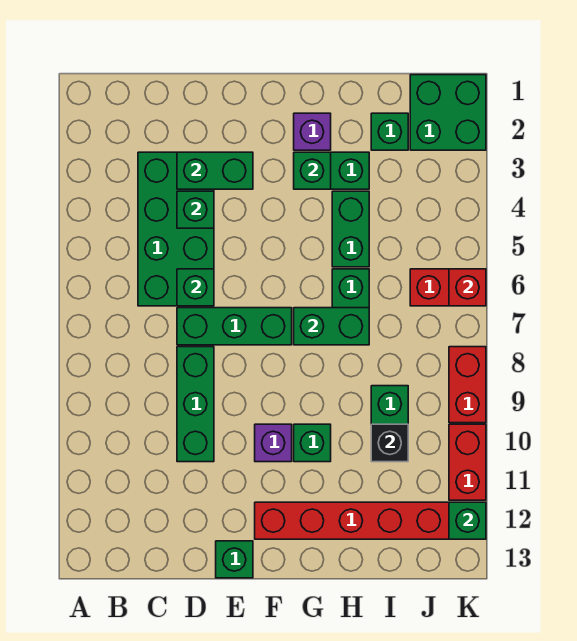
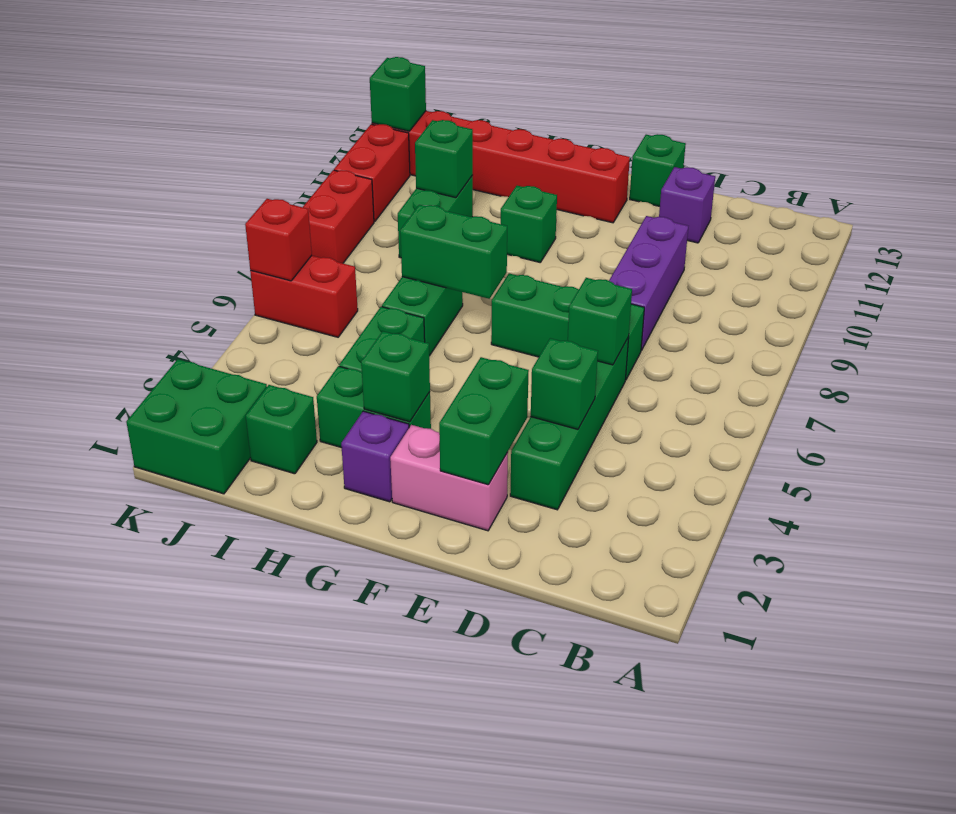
green brick C3:D6 level 1 -> green brick D3:D6 level 1
green brick D3:E3 level 2 -> green brick E2:E3 level 2
green brick D8:D10 level 1 -> purple brick D8:D10 level 1
none -> pink brick E2:F2 level 1
purple brick F10 level 1 -> purple brick D12 level 1
black brick I10 level 2 -> green brick I10 level 2

